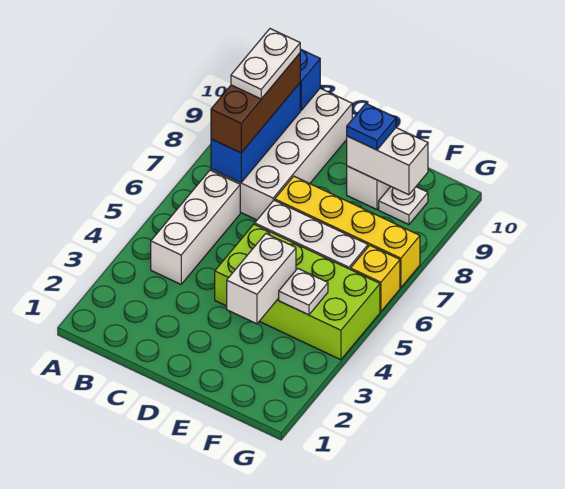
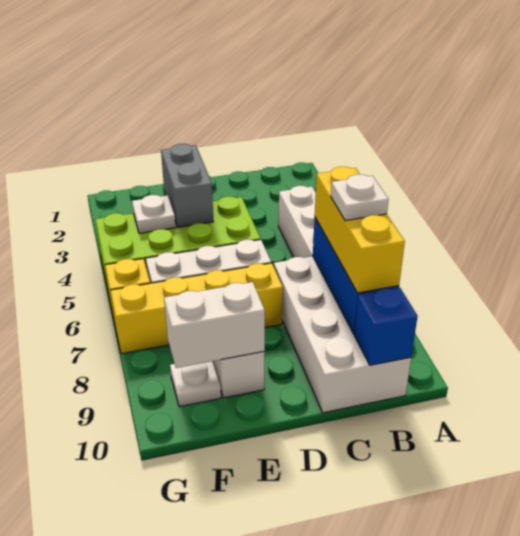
brown brick B7:B9 level 3 -> yellow brick B7:B9 level 3
white plate B8:B9 level 4 -> white plate B8 level 4
white brick E3:E4 level 2 -> grey brick E3:E4 level 2
blue plate E9 level 3 -> none

